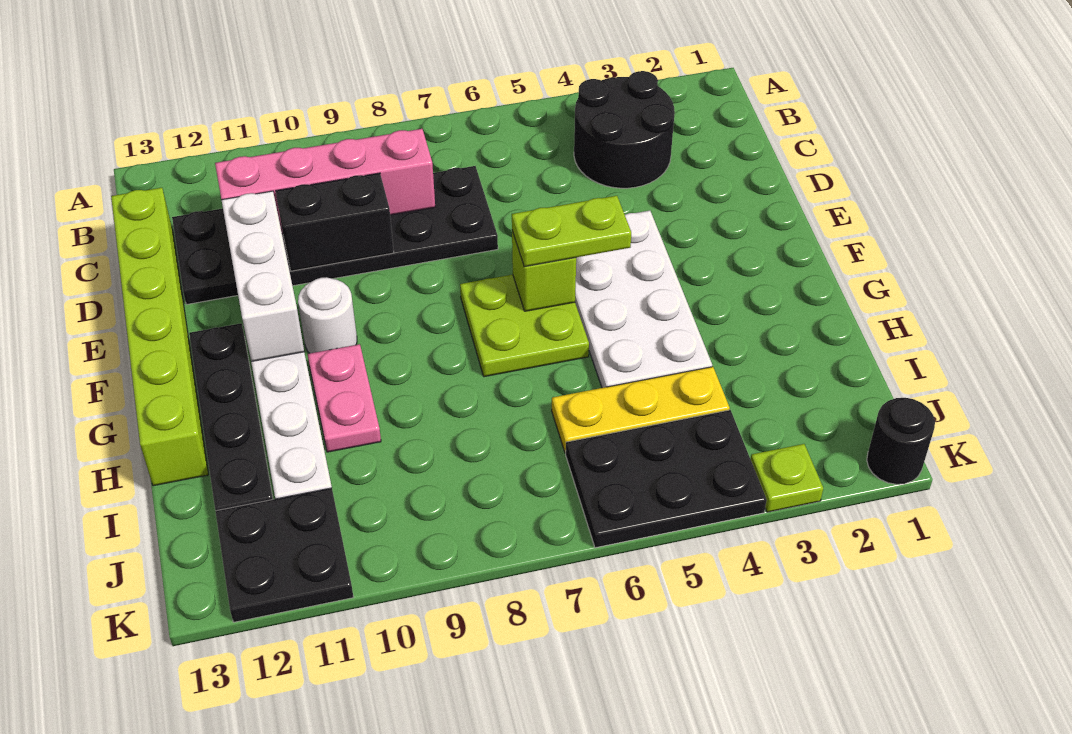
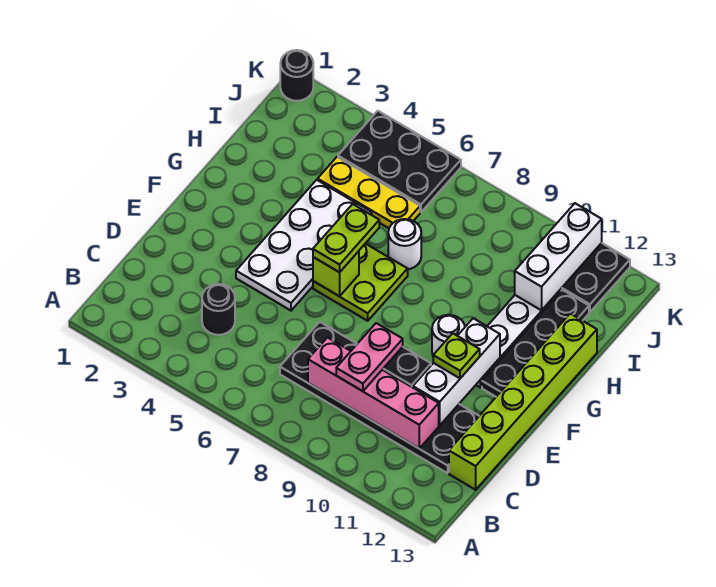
black round brick B3:C4 level 1 -> black round brick C4 level 1
lime plate F5:F6 level 3 -> lime plate F6:G6 level 3
pink plate G10:H10 level 1 -> pink plate C9:D9 level 3
none -> white round brick H7 level 1
none -> white brick I11:K11 level 2
lime plate K3 level 1 -> lime plate E11 level 3

